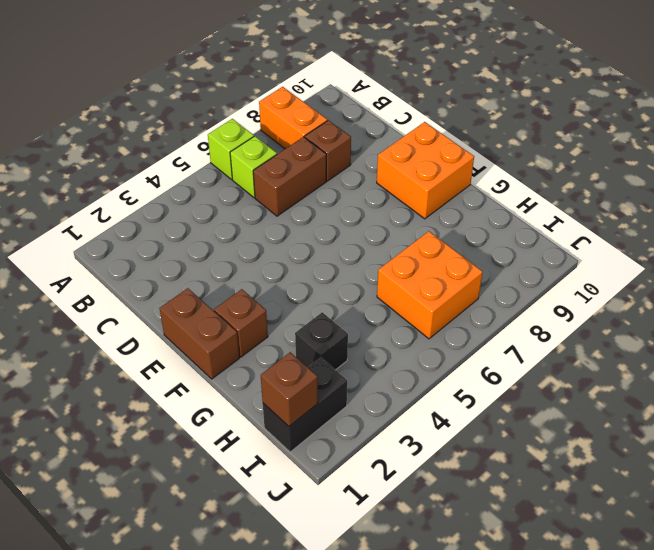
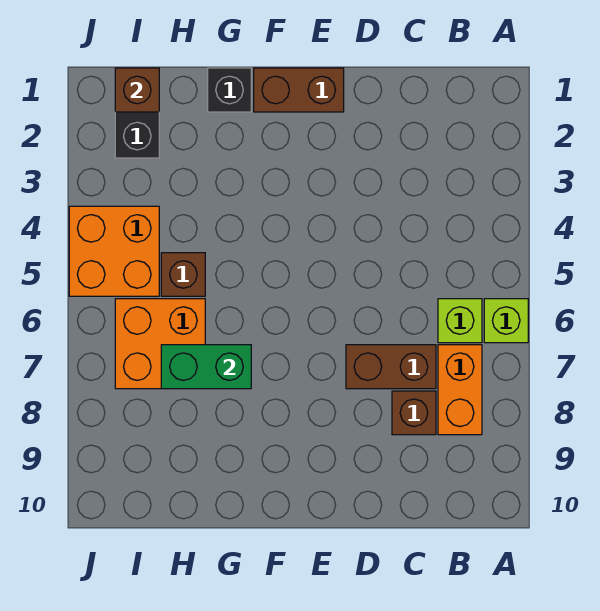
orange brick A8:B8 level 1 -> orange brick B7:B8 level 1
brown brick C6:C7 level 1 -> brown brick C7:D7 level 1
orange brick E9:F10 level 1 -> orange brick I4:J5 level 1
brown brick F2 level 1 -> brown brick H5 level 1
none -> green brick G7:H7 level 2
black brick H3 level 1 -> black brick G1 level 1

